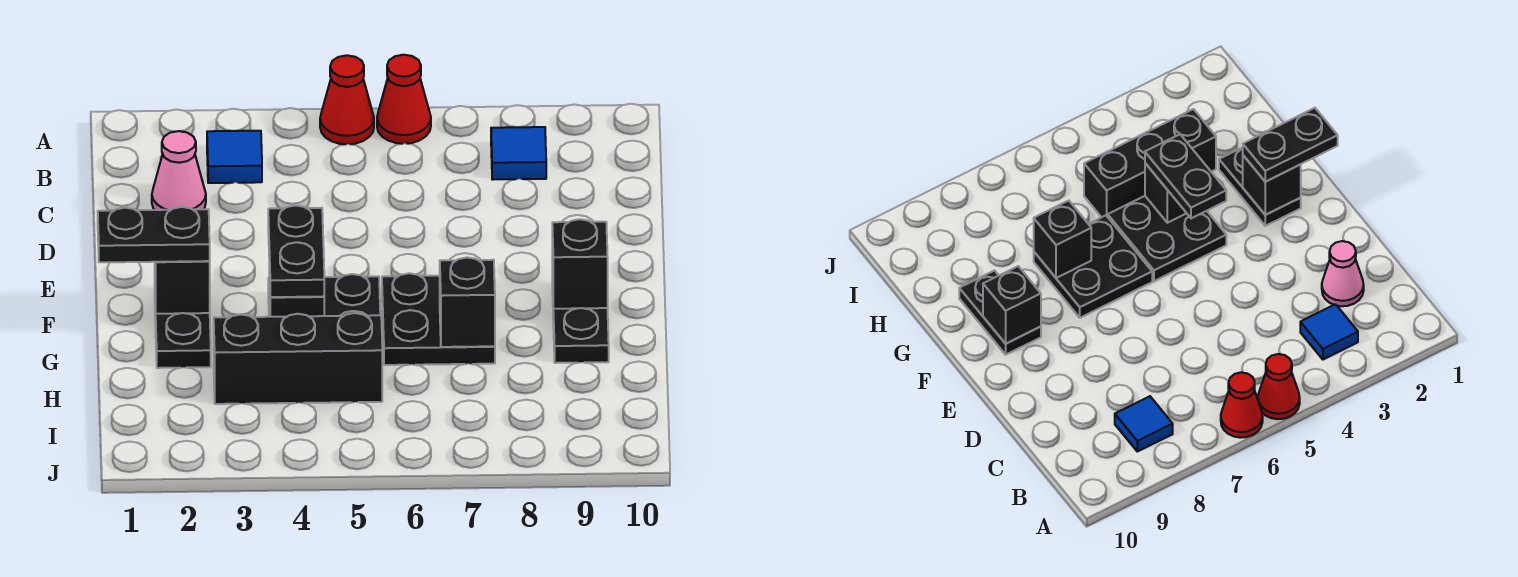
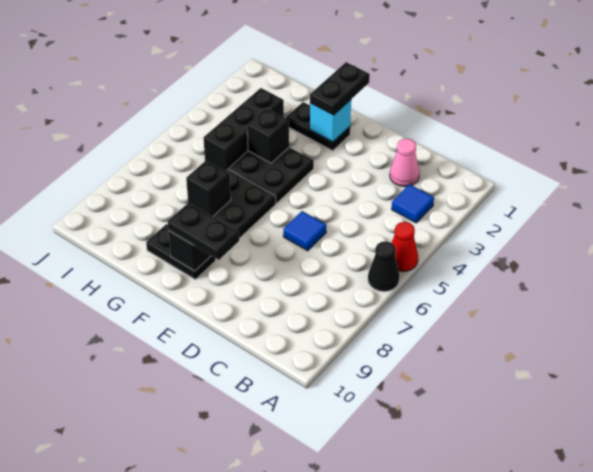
red cone A6 level 1 -> black cone A6 level 1
blue tile B8 level 1 -> blue tile D6 level 1
black brick F2 level 2 -> cyan brick F2 level 2
black plate F4:G4 level 3 -> black plate E9:F9 level 3

